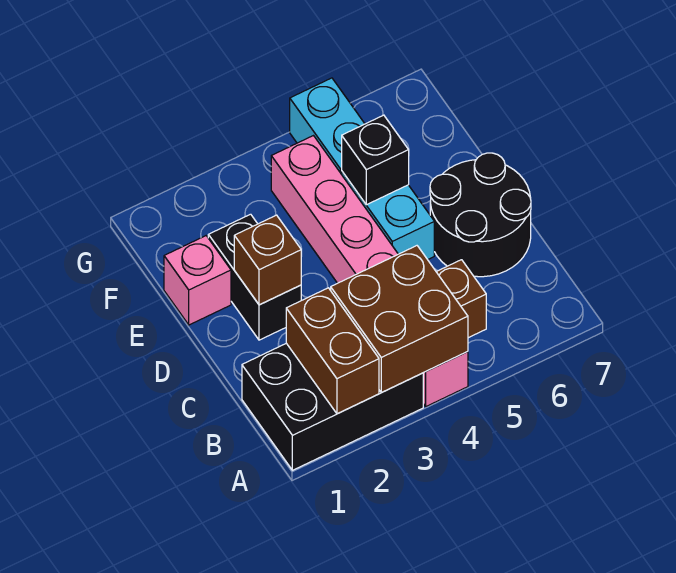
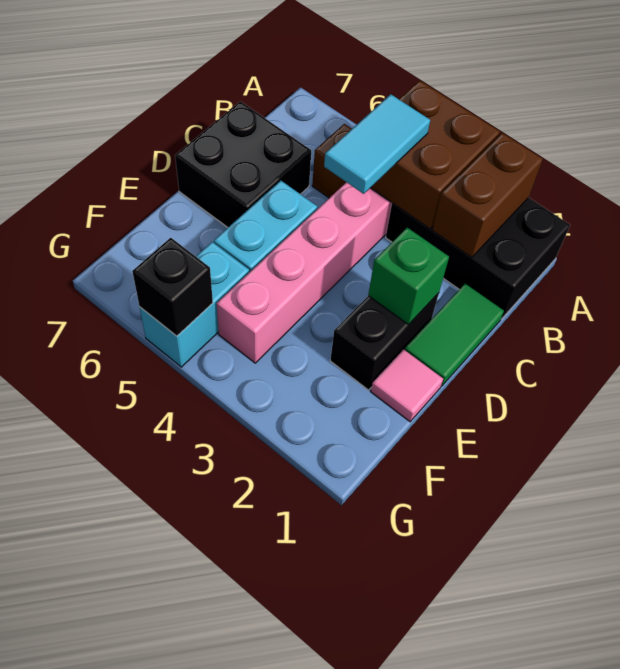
none -> cyan tile B4:C4 level 3
none -> green tile C1:D1 level 1
black round brick C6:D7 level 1 -> black brick C6:D7 level 1
brown brick D2 level 2 -> green brick D2 level 2
pink brick E1 level 1 -> pink tile E1 level 1
black brick E5 level 2 -> black brick G5 level 2

